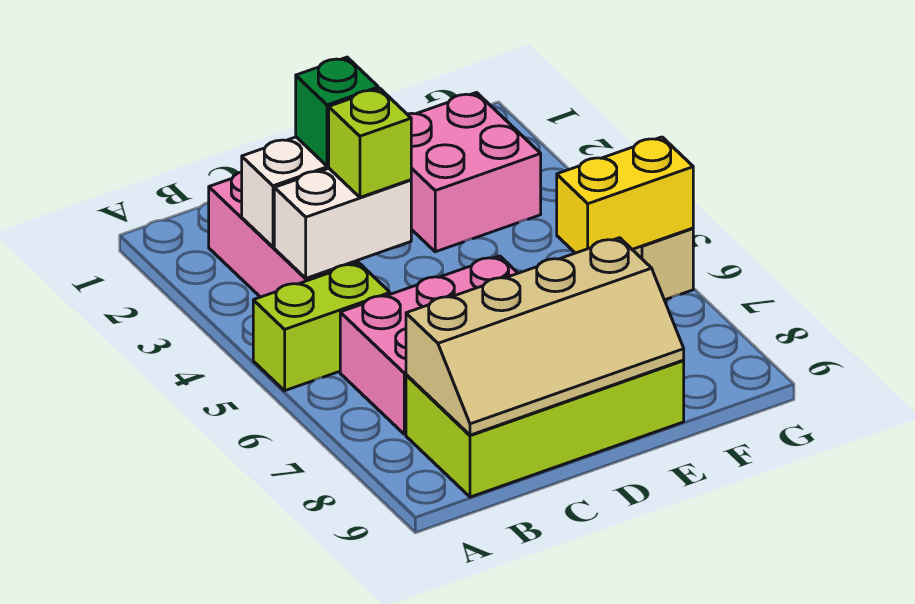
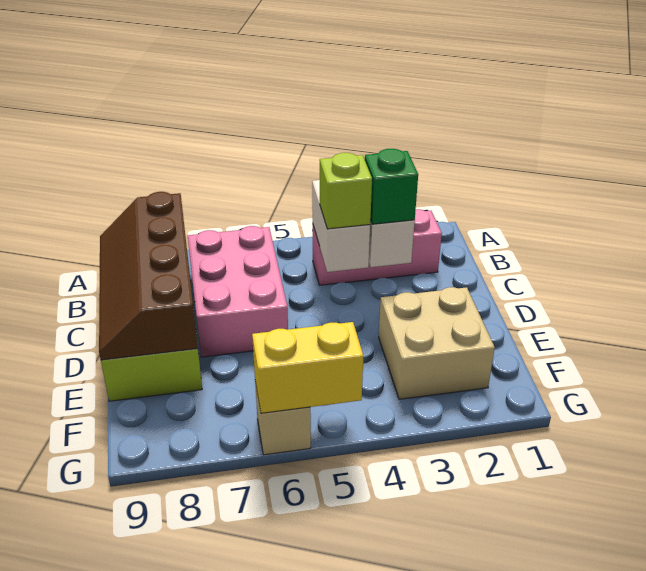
lime brick A5:B5 level 1 -> none
tan slope B8:E9 level 2 top 8 -> brown slope B8:E9 level 2 top 8
pink brick E2:F3 level 1 -> tan brick E2:F3 level 1
yellow brick F6:G6 level 2 -> yellow brick G5:G6 level 2

